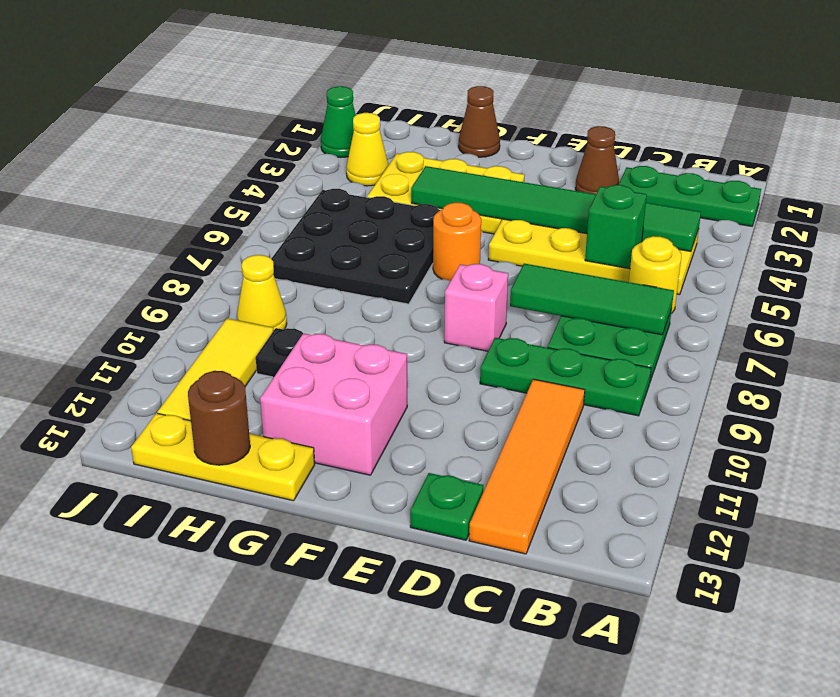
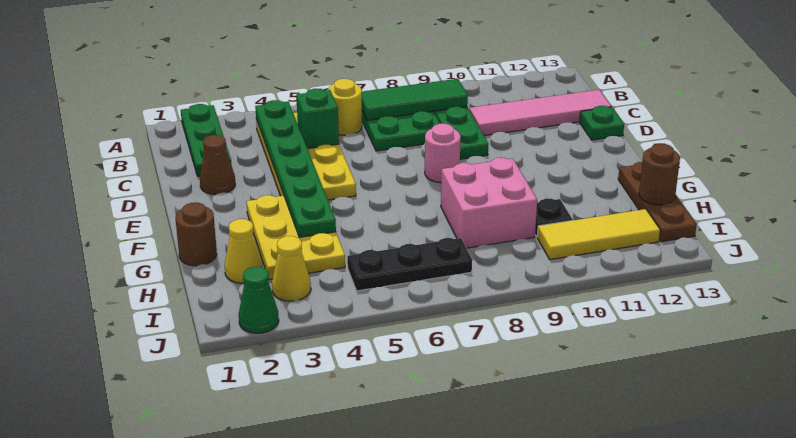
green tile B4:G4 level 2 -> green plate B4:G4 level 2
green tile B7:D7 level 2 -> green tile B7:B9 level 2
orange tile C10:C13 level 1 -> pink tile C10:C13 level 1
pink brick E8 level 1 -> pink round brick E8 level 1
orange round brick F6 level 1 -> none
pink brick F11:G12 level 1 -> pink brick G8:H9 level 1
brown cone G1 level 1 -> brown round brick G1 level 1
black plate G5:I7 level 1 -> black plate I5:I7 level 1
yellow plate G13:I13 level 1 -> brown plate G13:I13 level 1
yellow cone I9 level 1 -> yellow cone H2 level 1

